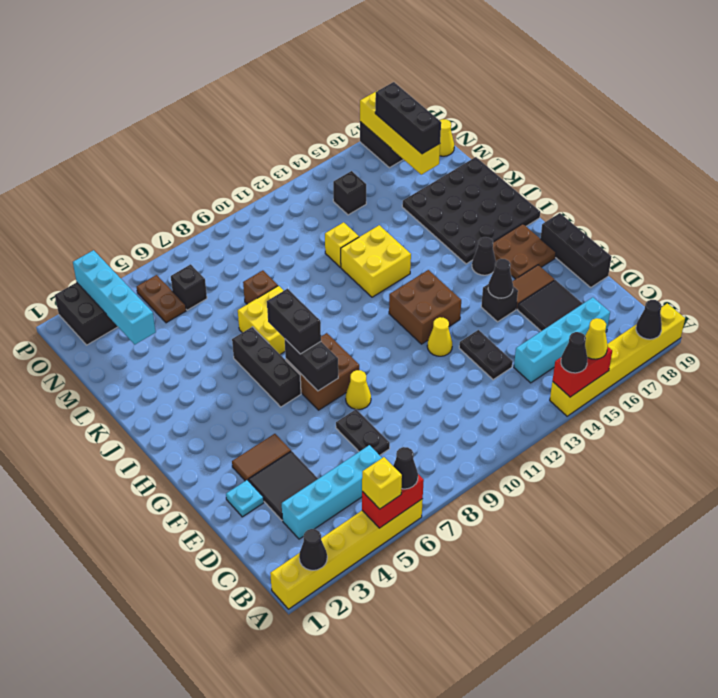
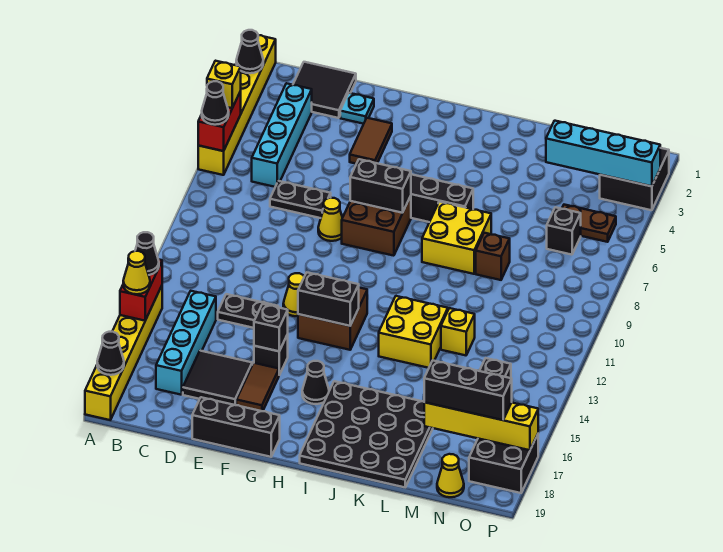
black tile D3:E4 level 1 -> black tile C1:D2 level 1
black cone F15 level 2 -> black brick F15 level 2
brown plate G17:H18 level 1 -> none
black brick H7:I7 level 3 -> black brick G13:H13 level 2

